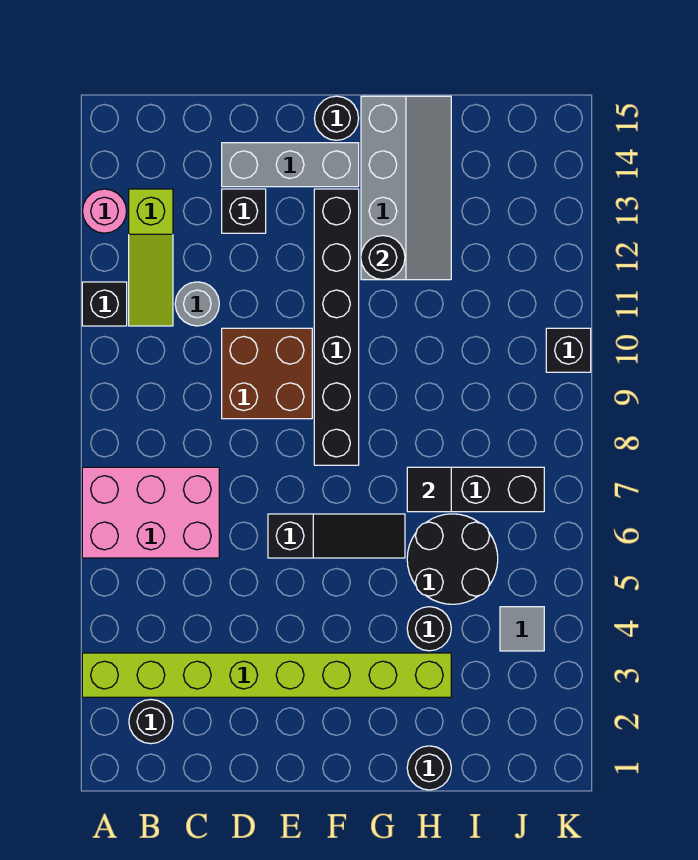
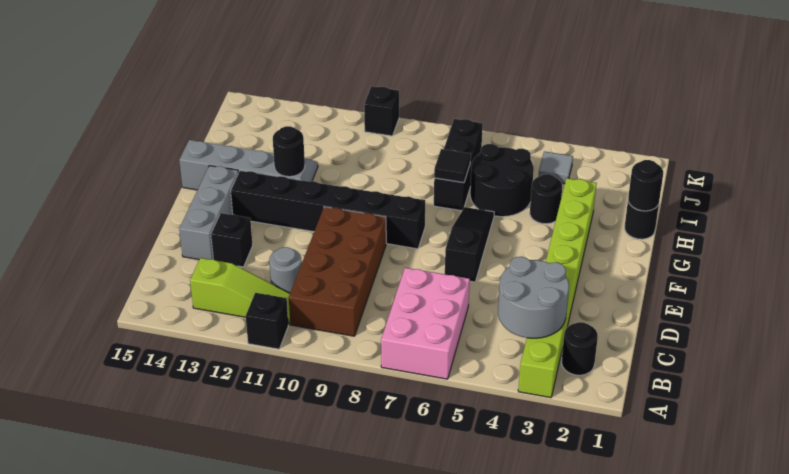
pink round brick A13 level 1 -> none
none -> grey round brick B3:C4 level 2
brown brick D9:E10 level 1 -> brown brick B9:E10 level 1
black round brick F15 level 1 -> black round brick H1 level 2

